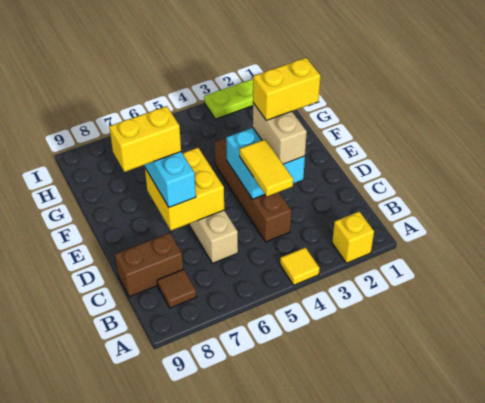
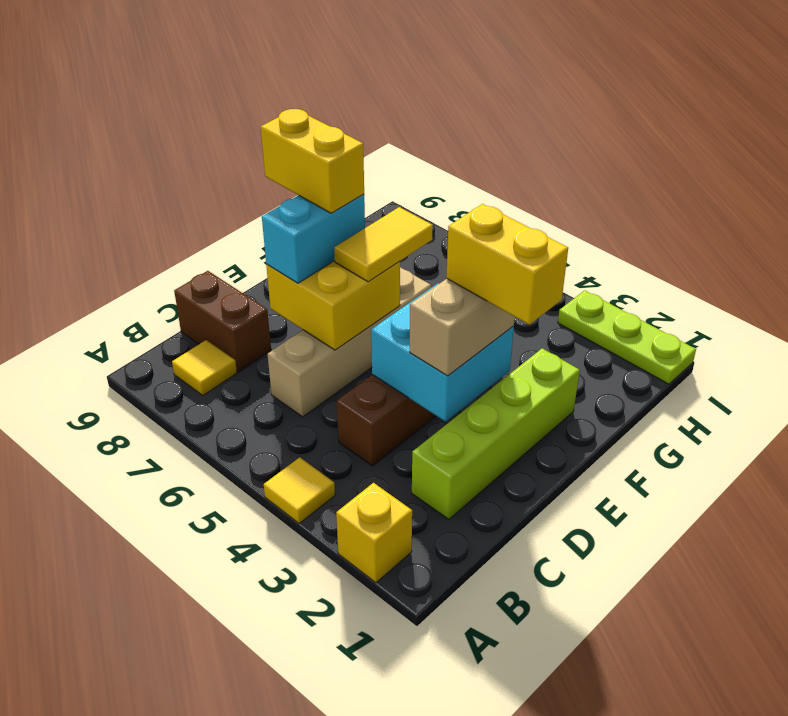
brown tile B8 level 1 -> yellow tile B8 level 1
none -> lime brick C2:F2 level 1
yellow tile C4:D4 level 3 -> yellow tile E6:F6 level 3

